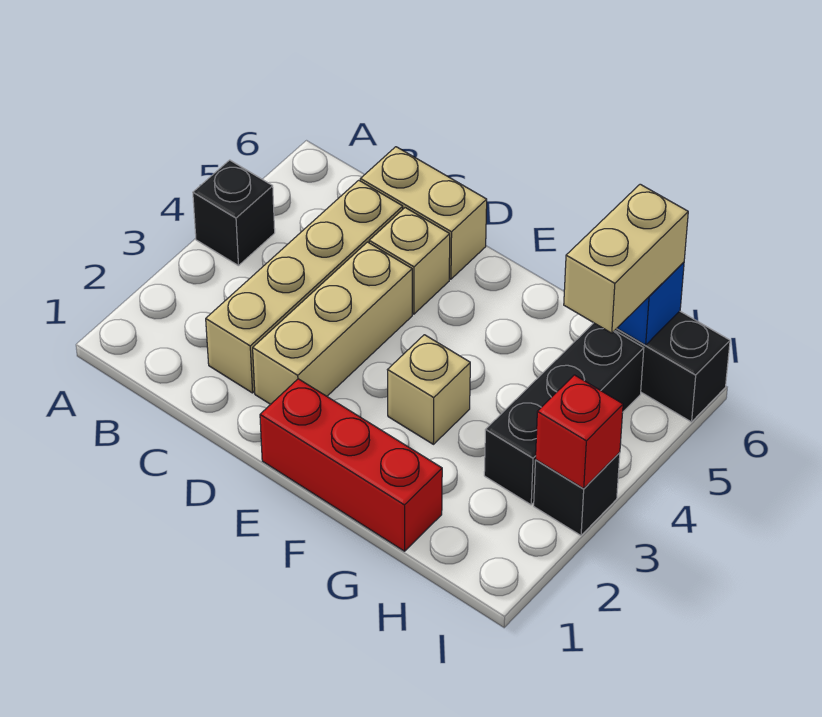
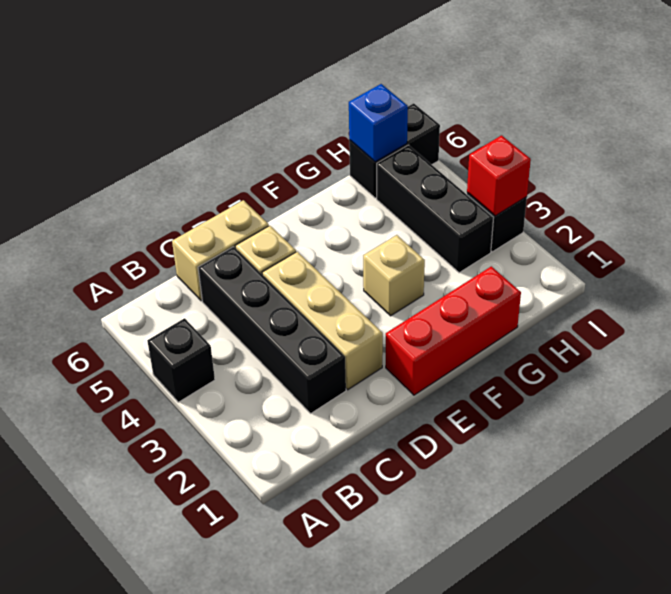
tan brick C2:C5 level 1 -> black brick C2:C5 level 1
tan brick H5:H6 level 3 -> none

